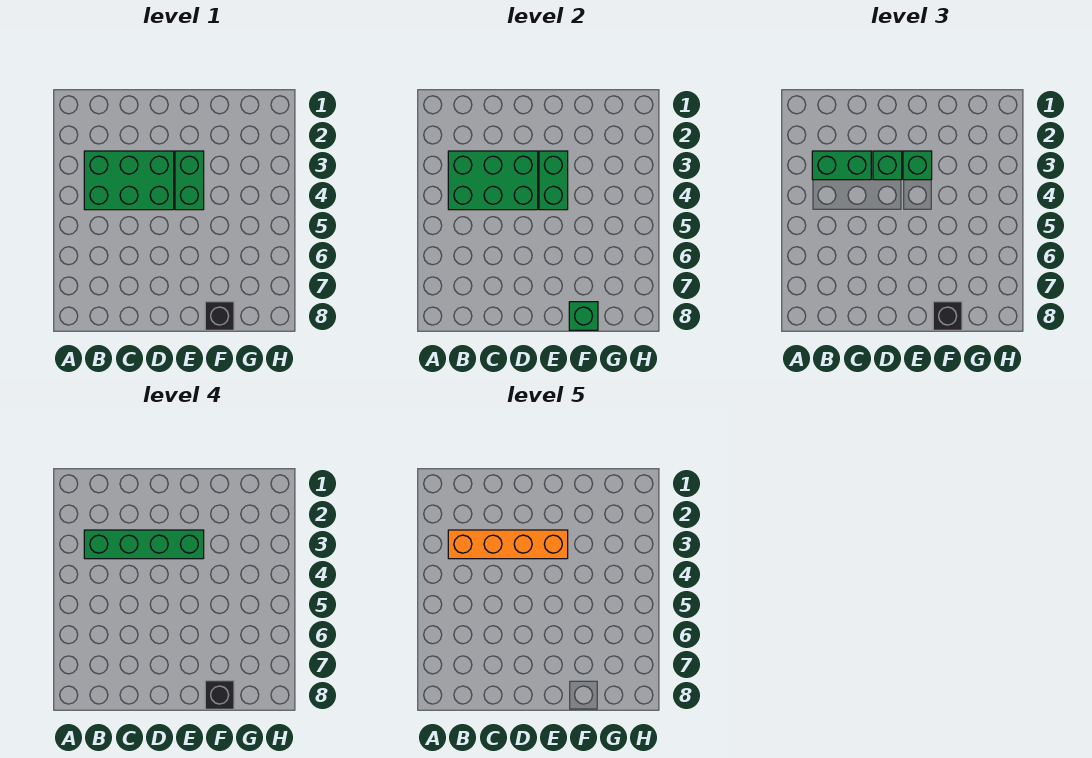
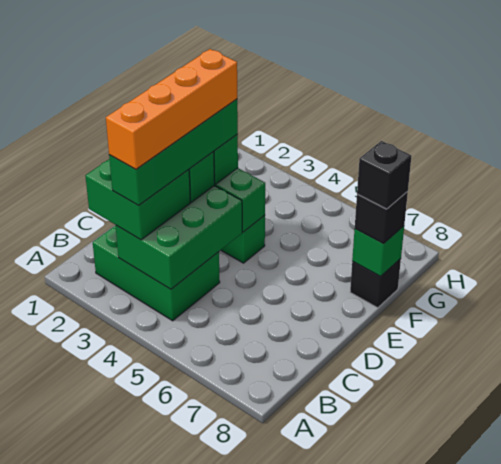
green brick B3:D4 level 1 -> green brick B2:C4 level 1
green brick B3:C3 level 3 -> green brick B2:C3 level 3

